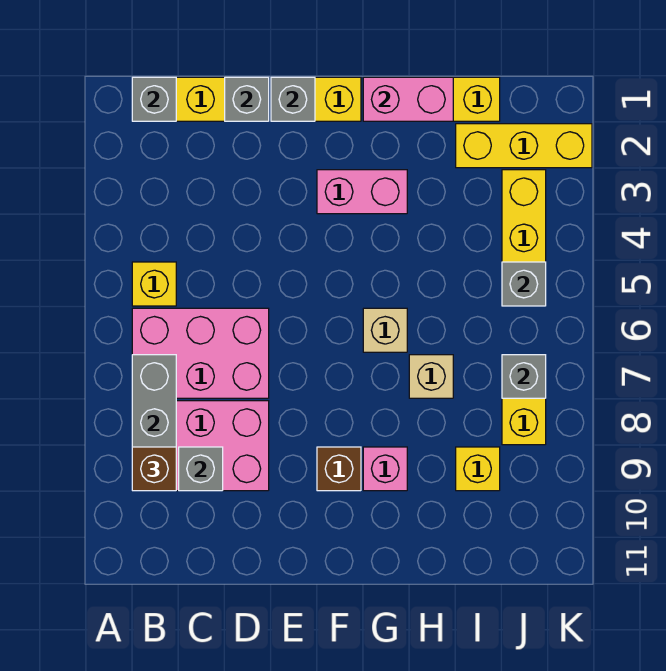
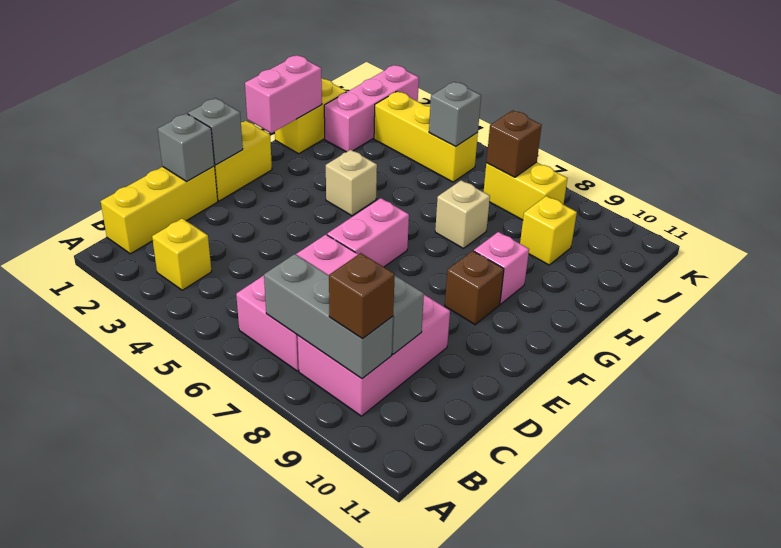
grey brick B1 level 2 -> none
yellow brick B5 level 1 -> yellow brick B3 level 1
pink brick F3:G3 level 1 -> pink brick E6:F6 level 1
tan brick G6 level 1 -> tan brick G4 level 1
yellow brick I2:K2 level 1 -> pink brick I2:K2 level 1
grey brick J7 level 2 -> brown brick J7 level 2

